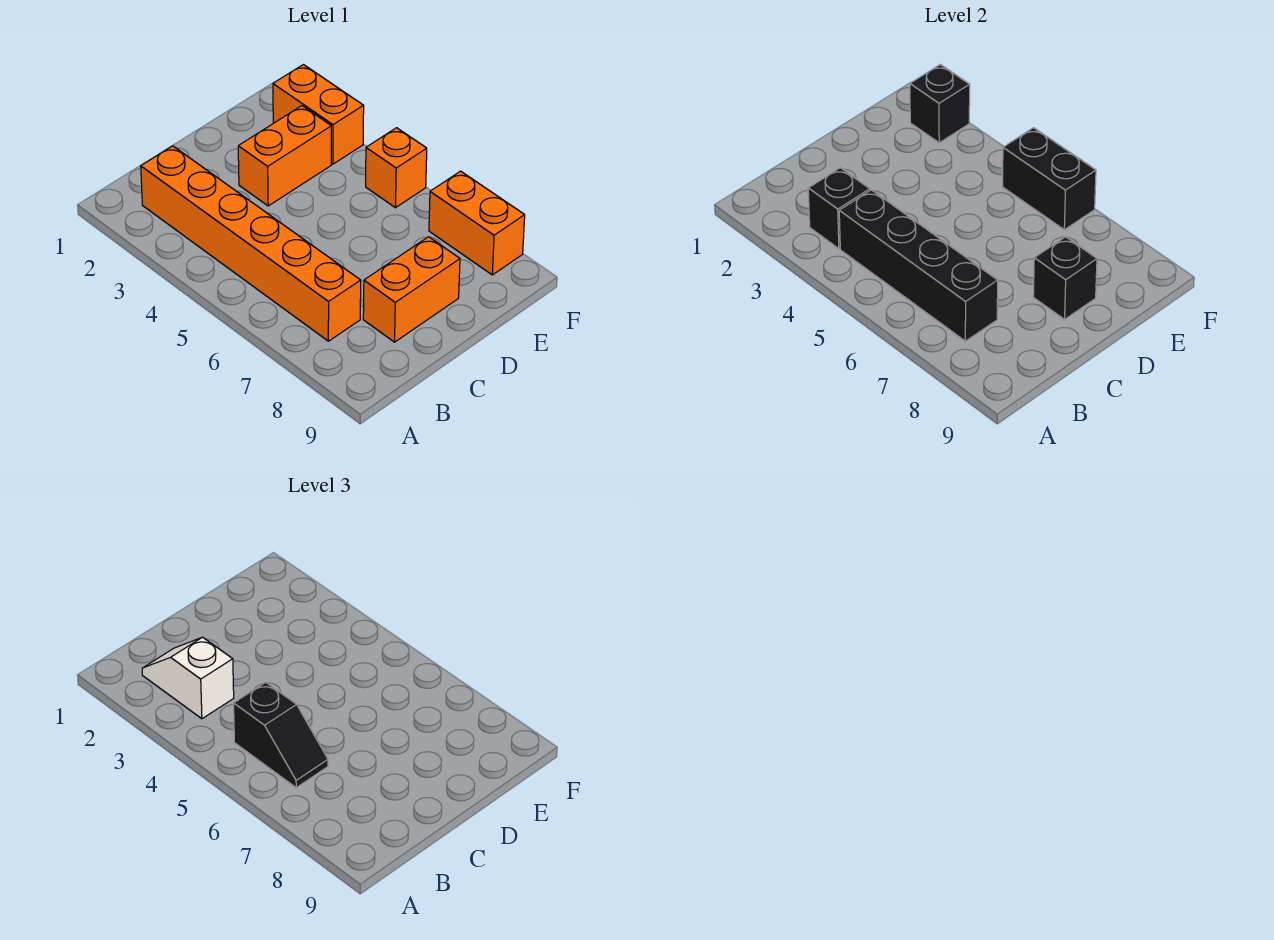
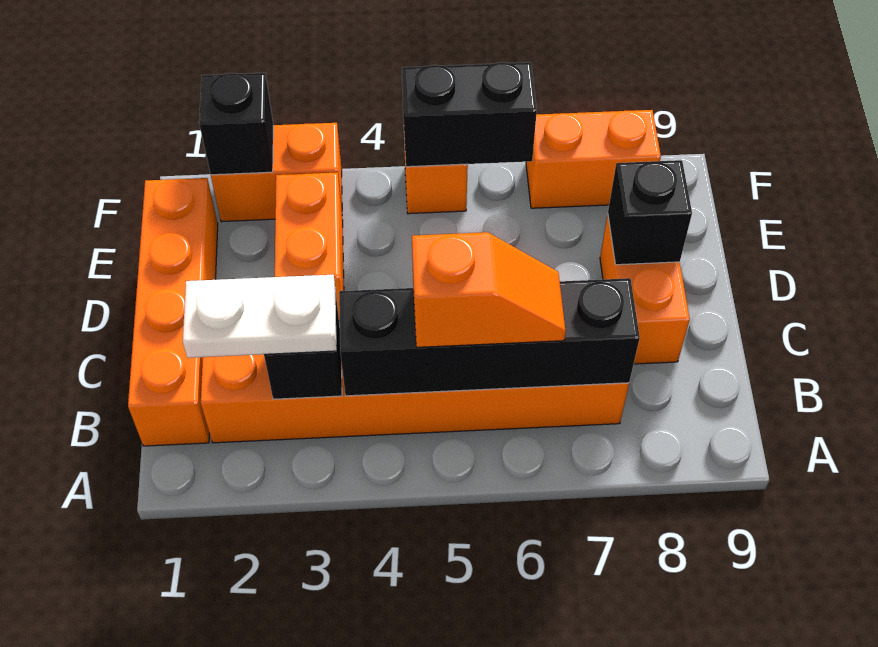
none -> orange brick B1:E1 level 1
white slope B2:B3 level 3 top 3 -> white plate B2:B3 level 3
black slope B5:B6 level 3 top 5 -> orange slope B5:B6 level 3 top 5

